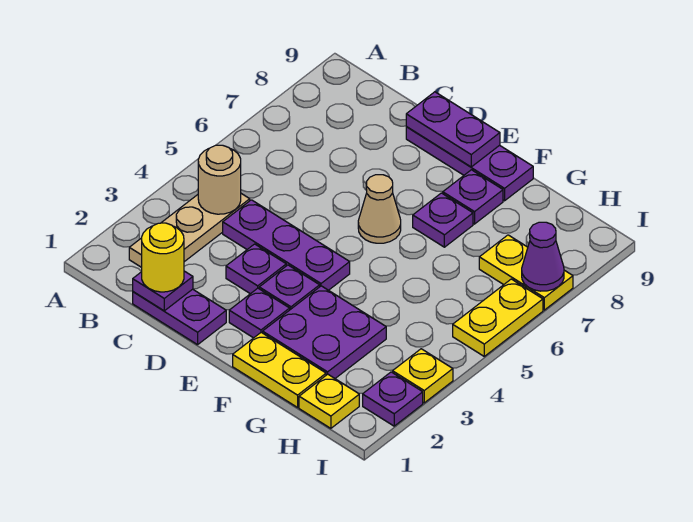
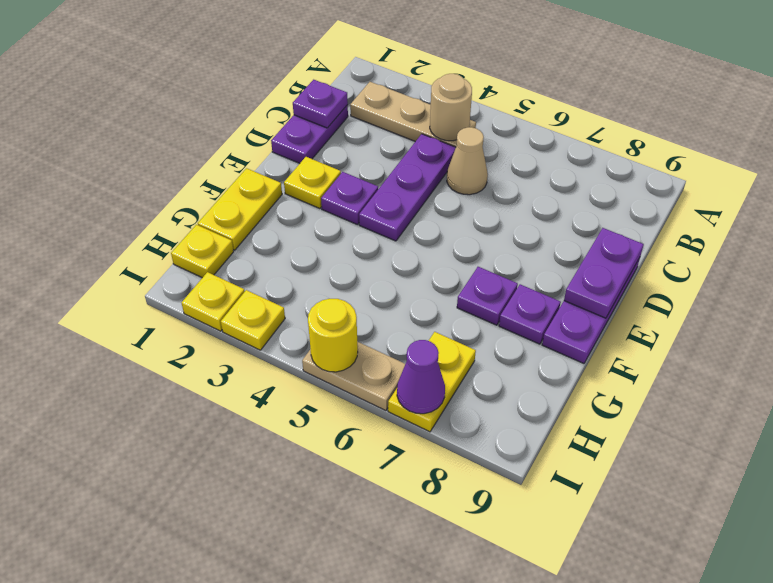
yellow round brick C1 level 3 -> yellow round brick I5 level 2
purple plate D3 level 1 -> none
purple plate E2 level 1 -> yellow plate E2 level 1
tan cone E6 level 1 -> tan cone C5 level 1
purple plate F2:G3 level 1 -> none
purple plate I2 level 1 -> yellow plate I2 level 1
yellow plate I5:I6 level 1 -> tan plate I5:I6 level 1

